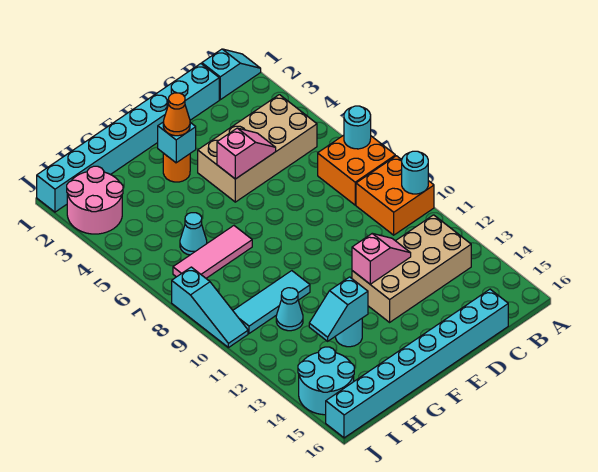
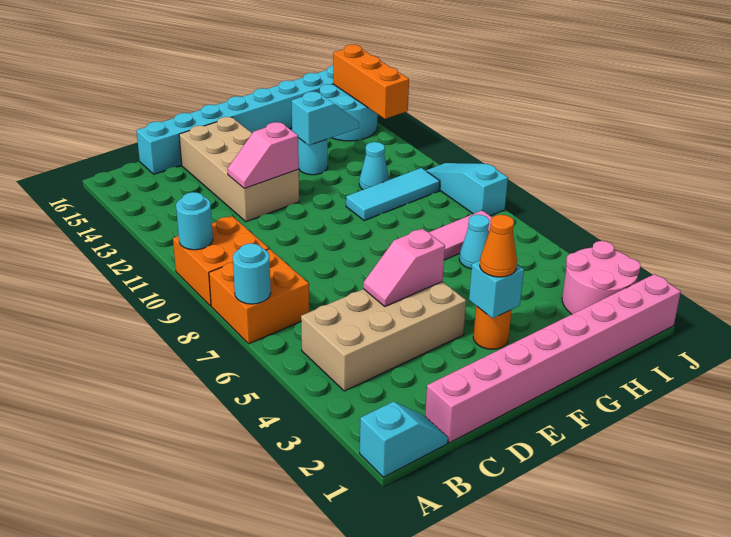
cyan slope A1:B1 level 1 top B -> cyan slope A1:B1 level 1 top A
tan brick B12:E13 level 1 -> tan brick D12:E15 level 1
cyan brick C1:J1 level 1 -> pink brick C1:J1 level 1
none -> orange brick J13:J15 level 2

